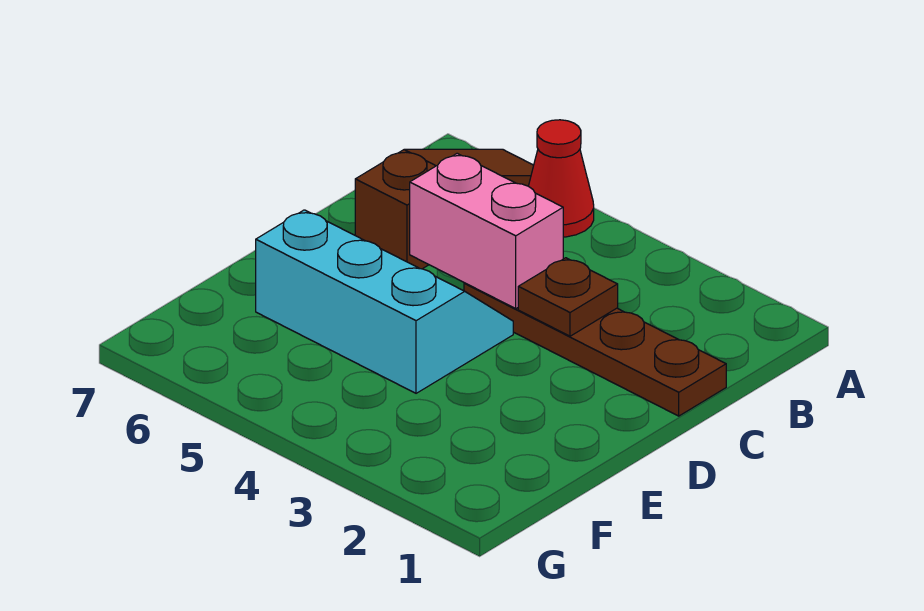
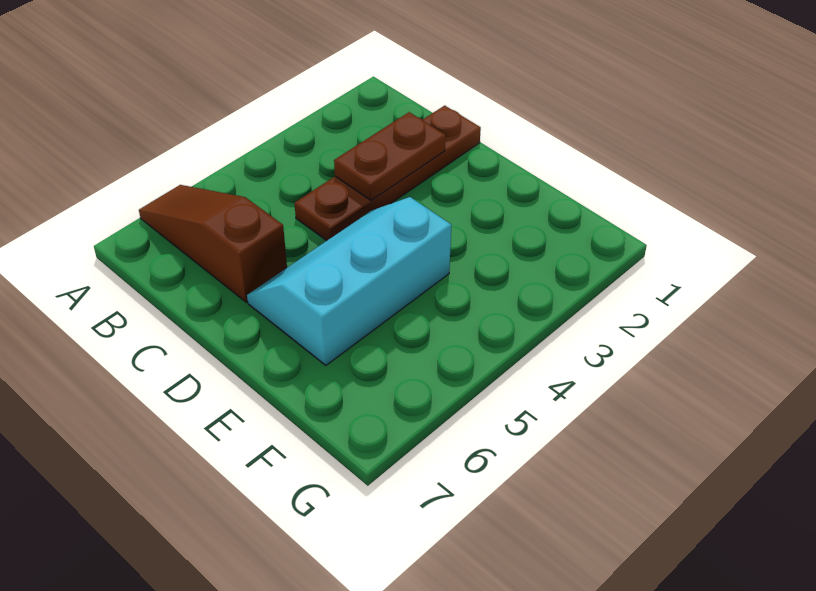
red cone A5 level 1 -> none
brown plate C3 level 2 -> brown plate C2:C3 level 2
pink brick C4:C5 level 2 -> none

